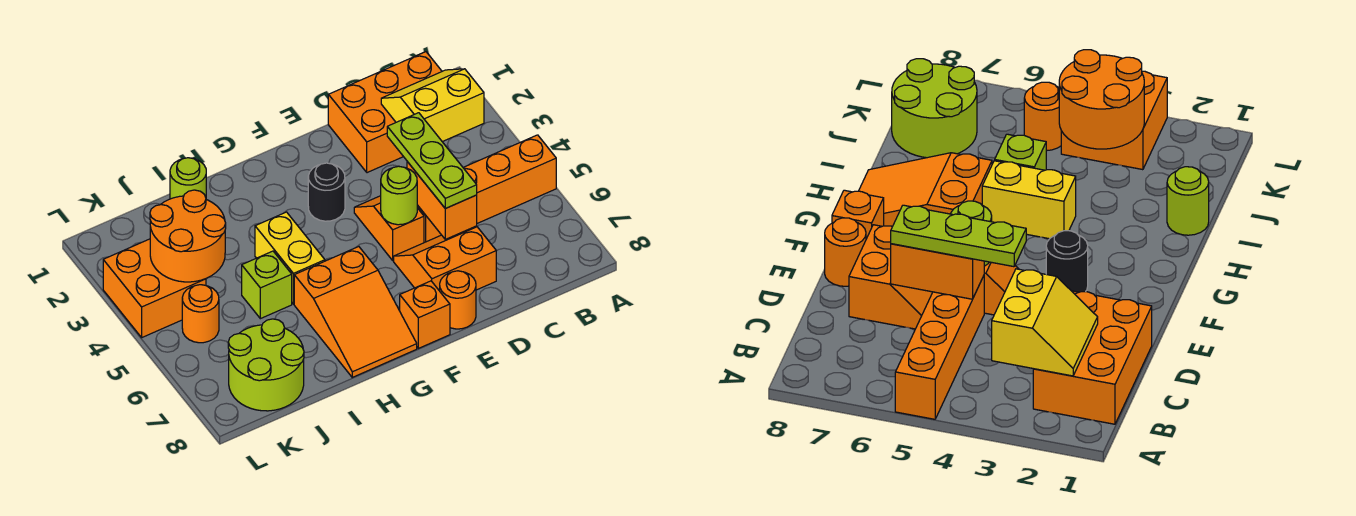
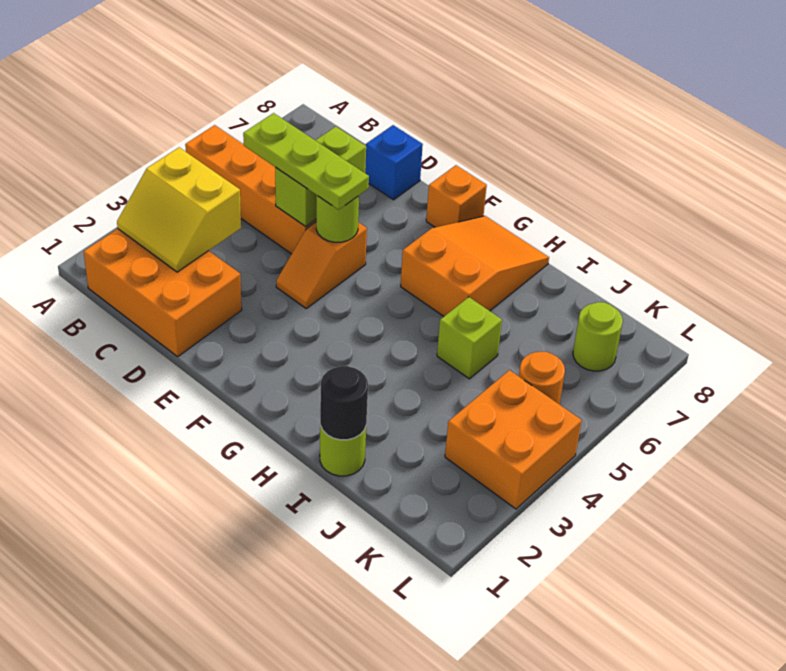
lime plate D4:D6 level 3 -> lime plate C5:E5 level 3
orange brick D5:D6 level 2 -> lime brick D5:D6 level 2
orange slope D6:E7 level 1 top 7 -> none
none -> blue brick D8 level 1
orange round brick E8 level 1 -> none
black round brick F3 level 1 -> black round brick I1 level 2
yellow brick H4:H5 level 1 -> none
orange round brick J3:K4 level 2 -> none
lime round brick J7:K8 level 1 -> lime round brick K7 level 1

